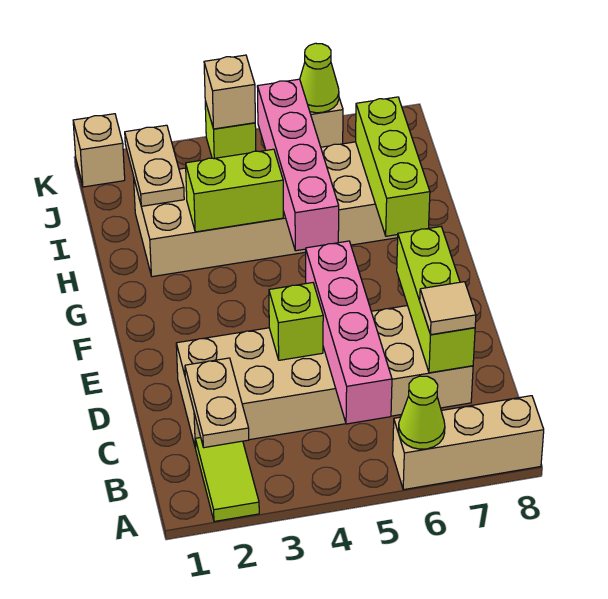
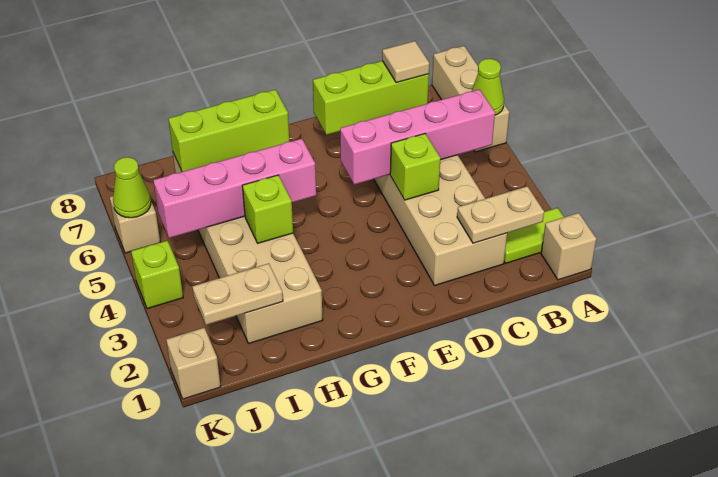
lime brick H3:H4 level 2 -> lime brick H4 level 2
tan brick K4 level 2 -> tan brick A1 level 1

